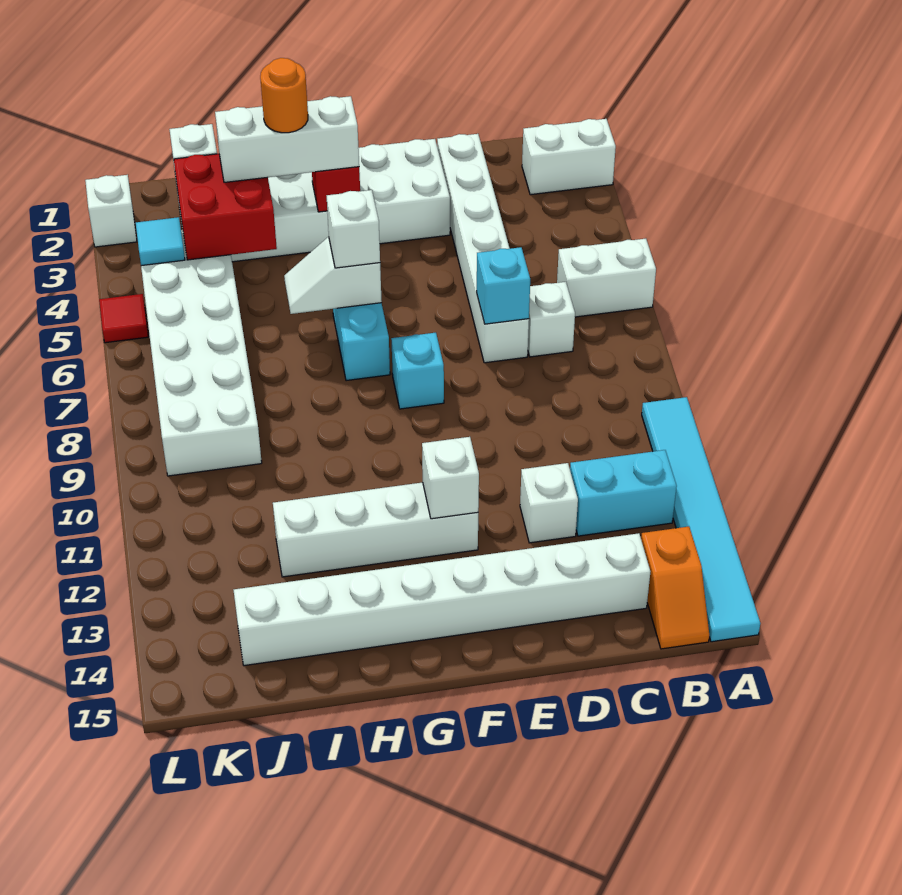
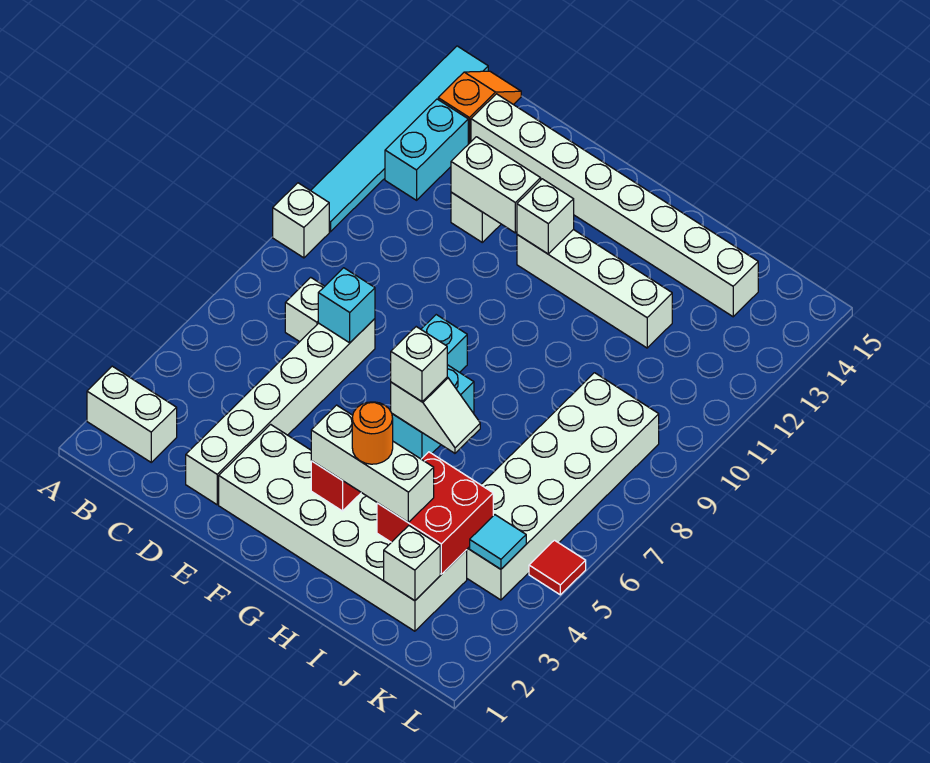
white brick A6:B6 level 1 -> white brick D12:E12 level 2
cyan brick B12:C12 level 1 -> cyan brick B12:B13 level 1
white brick L2 level 1 -> white brick A9 level 1

